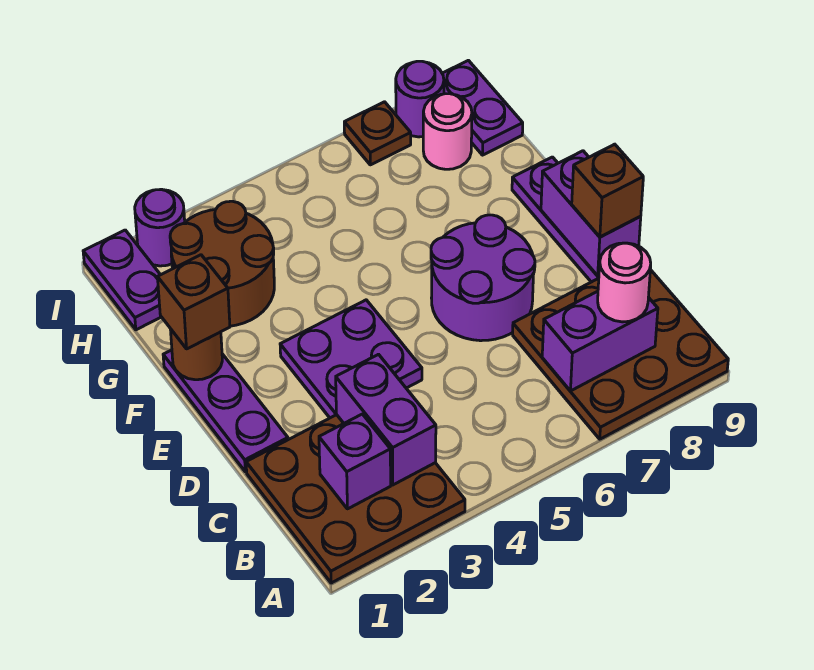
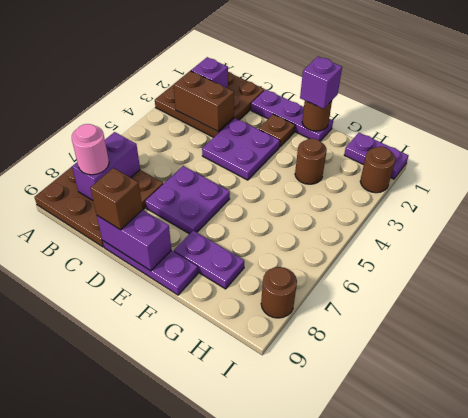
purple brick B3:C3 level 2 -> brown brick B3:C3 level 2
purple round brick D6:E7 level 1 -> purple plate D6:E7 level 1
brown brick F1 level 3 -> purple brick F1 level 3
brown round brick G2:H3 level 1 -> brown round brick G3 level 1
pink round brick H8 level 1 -> none
purple plate H9:I9 level 1 -> purple plate F8:G8 level 1
purple round brick I2 level 1 -> brown round brick I2 level 1
brown plate I7 level 1 -> brown plate E2 level 1
purple round brick I8 level 1 -> brown round brick I8 level 1

